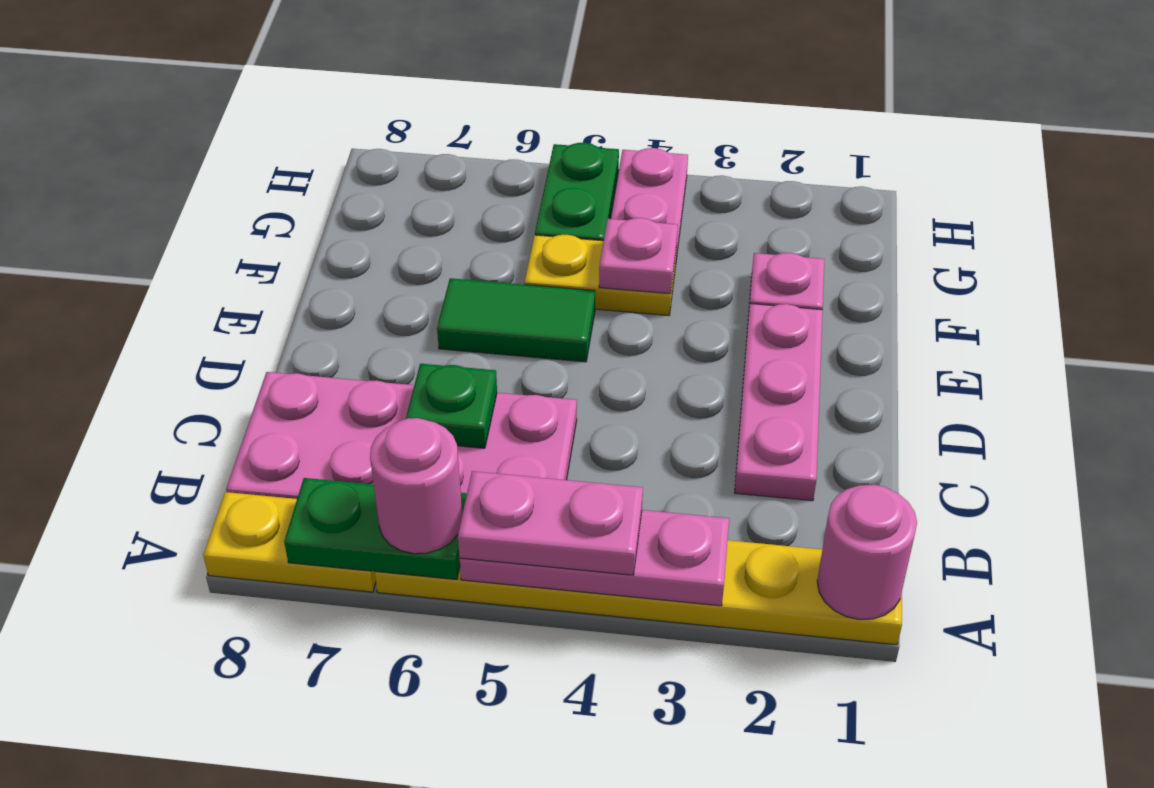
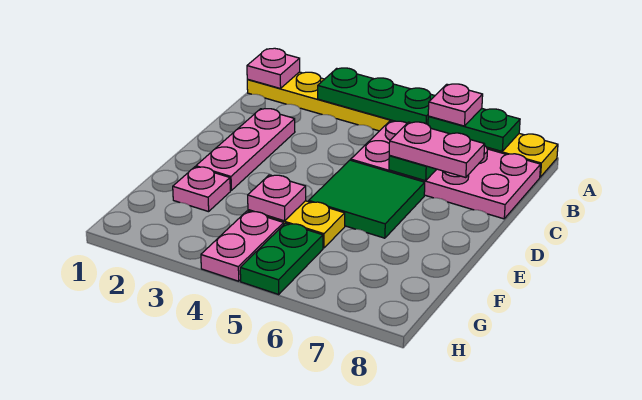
pink round brick A1 level 2 -> pink plate A1 level 2
pink plate A3:A5 level 2 -> green plate A3:A5 level 2
pink plate A4:A5 level 3 -> pink plate C6:C7 level 3
pink round brick A6 level 3 -> pink plate A6 level 3
green tile E5:E6 level 1 -> green tile D5:E6 level 1

